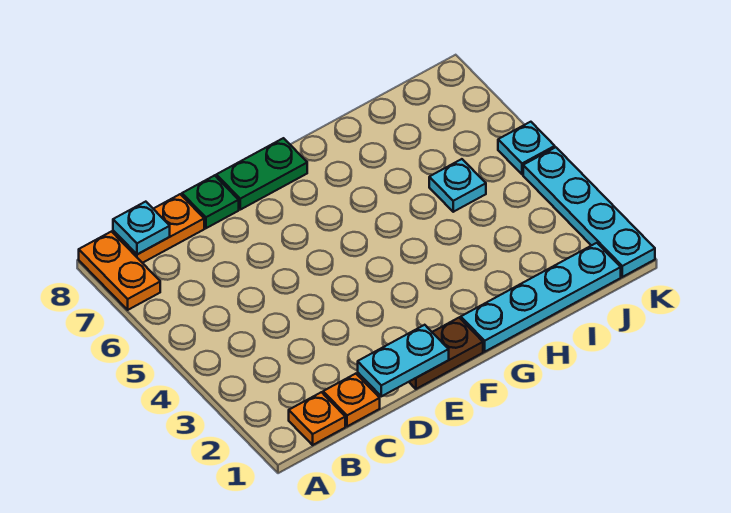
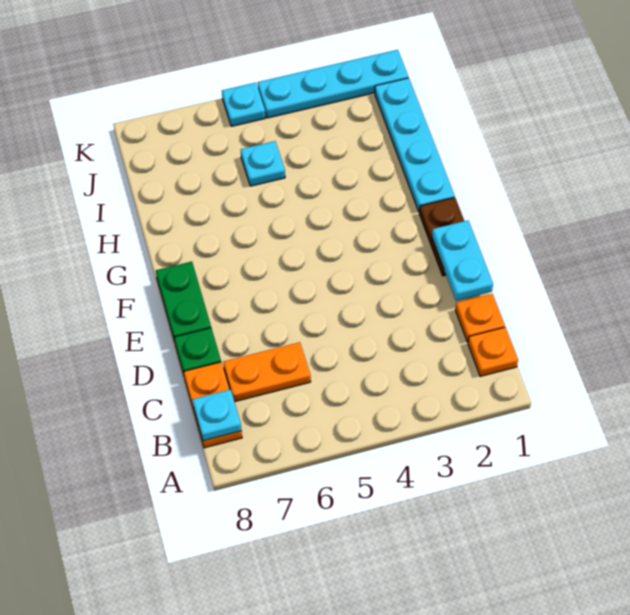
orange plate A7:A8 level 1 -> orange plate C6:C7 level 1

